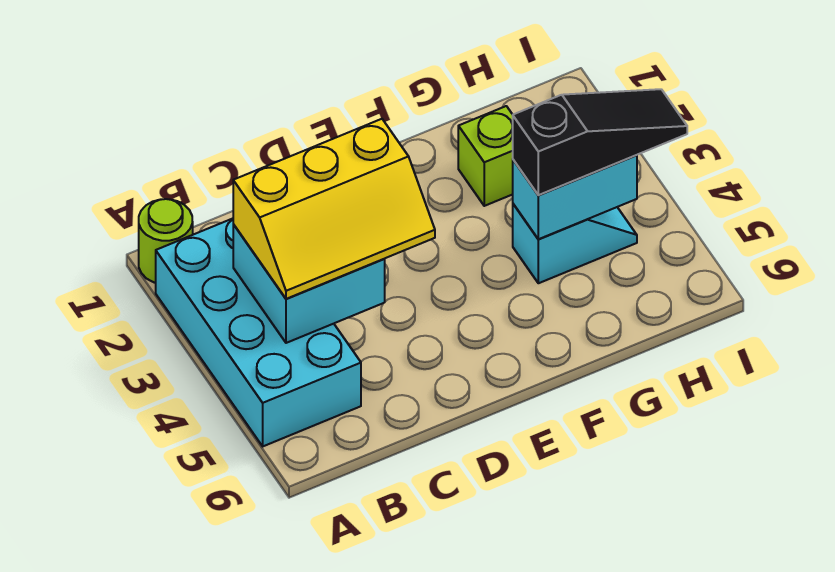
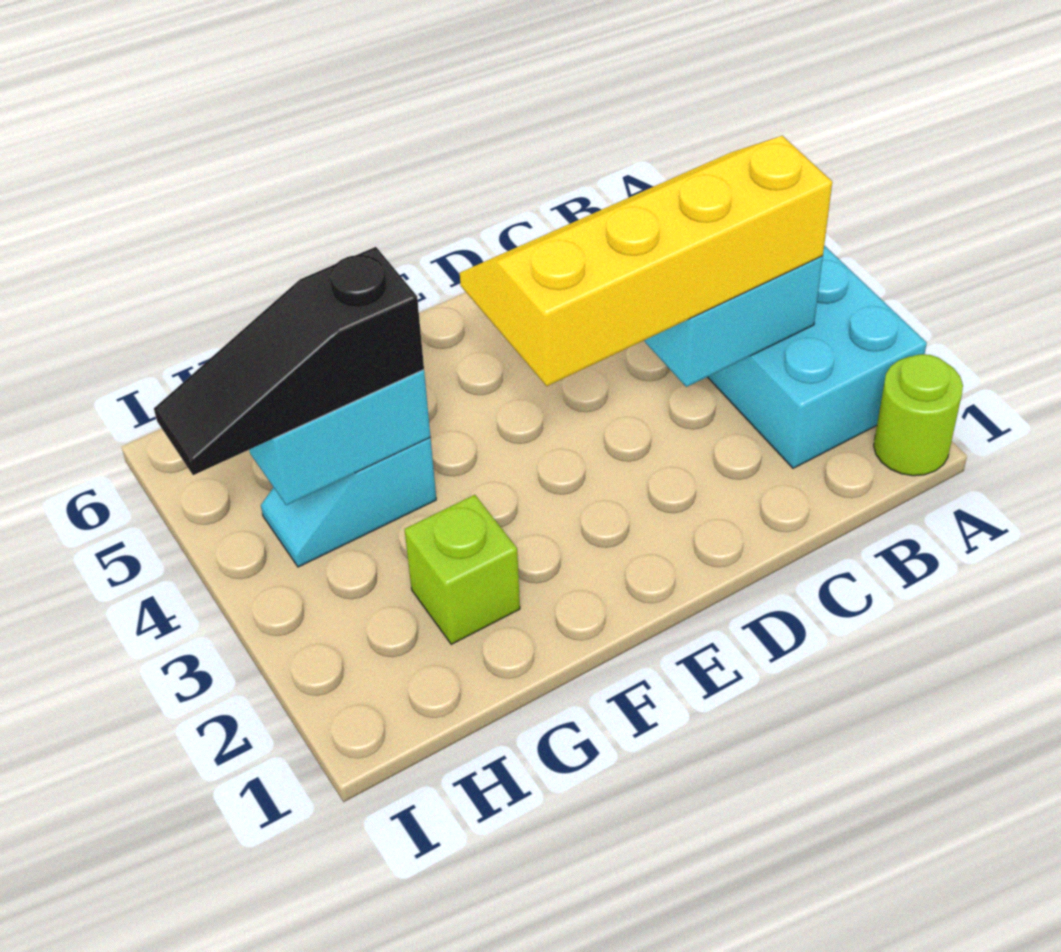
yellow slope B3:D4 level 3 top 3 -> yellow slope B3:E4 level 3 top 3

